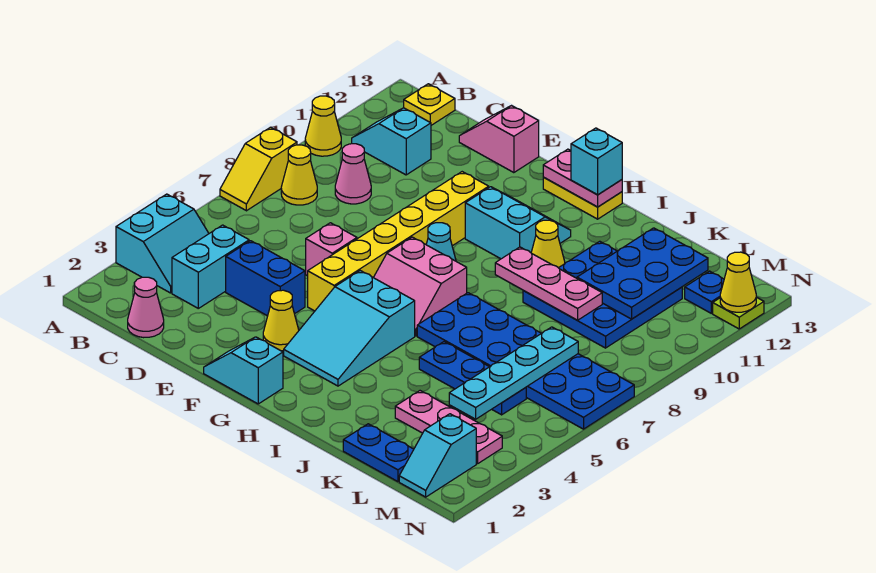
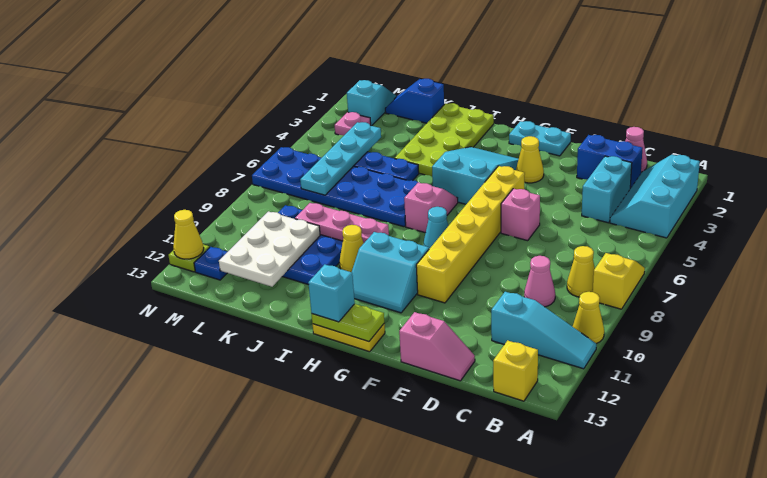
cyan slope A3:B4 level 1 top A -> cyan slope A2:B4 level 1 top A
cyan slope B11:C11 level 1 top C -> cyan slope A11:C11 level 1 top C
yellow plate B13 level 1 -> yellow brick B13 level 1
blue brick D4:E4 level 1 -> blue brick C2:D2 level 1
cyan slope F1:G1 level 1 top G -> cyan plate F1:G1 level 1
pink slope G6:H7 level 1 top 7 -> pink slope H6:H7 level 1 top 7
pink plate G13:H13 level 2 -> lime plate G13:H13 level 2
none -> lime plate I1:J4 level 1
blue plate K1:L1 level 1 -> blue slope K1:L1 level 1 top K
pink plate K3:M3 level 1 -> pink plate M3 level 1
blue plate K10:L12 level 2 -> white plate K10:L12 level 2

